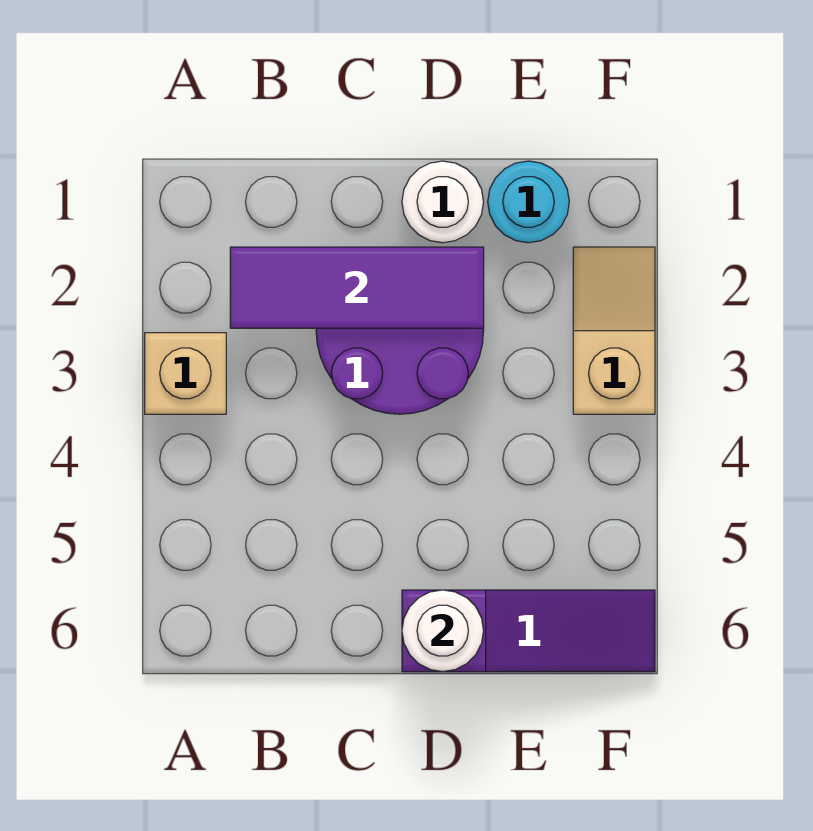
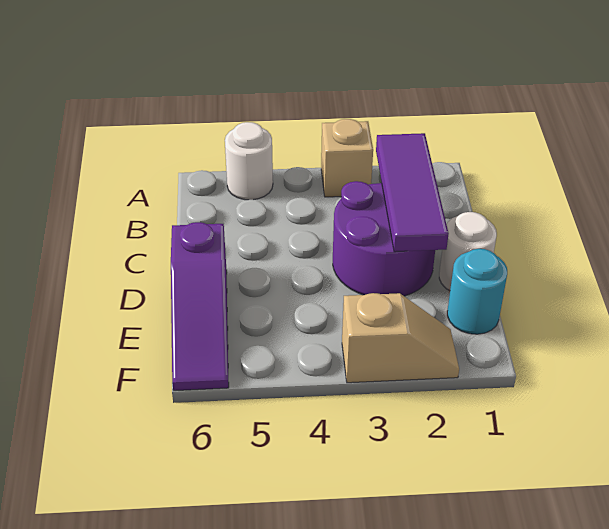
white round brick D6 level 2 -> white round brick A5 level 1

